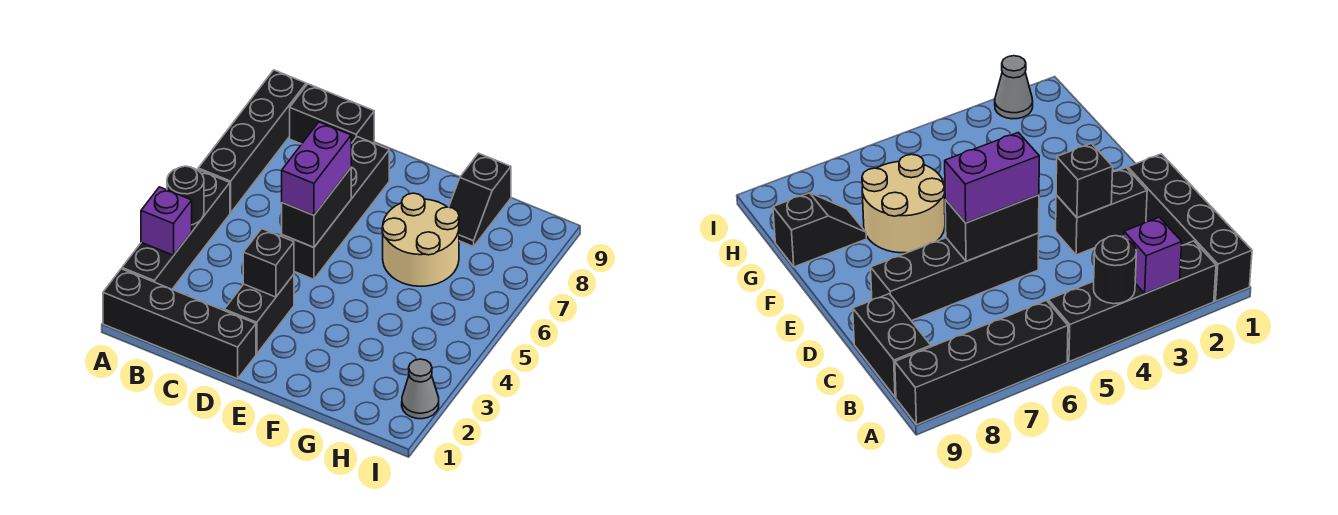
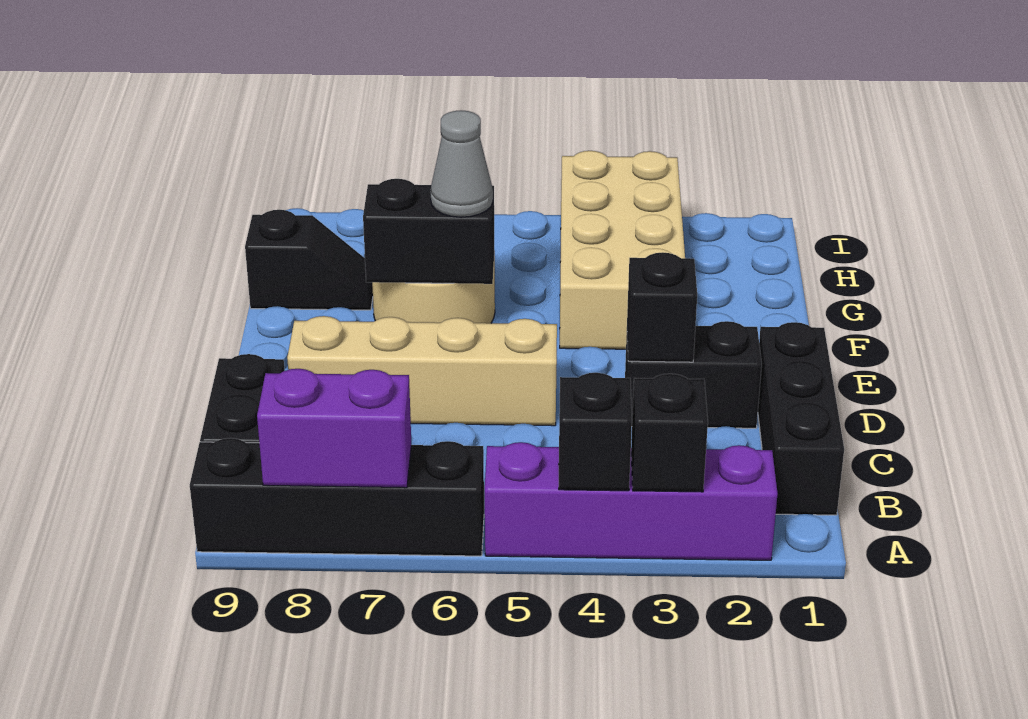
black brick A1:D1 level 1 -> black brick B1:D1 level 1
black brick A2:A5 level 1 -> purple brick A2:A5 level 1
purple brick A3 level 2 -> black brick A3 level 2
black round brick A4 level 2 -> black brick A4 level 2
black brick D5:D8 level 1 -> tan brick D5:D8 level 1
black brick D5:D6 level 2 -> black brick F6:F7 level 2
purple brick D5:D6 level 3 -> purple brick A7:A8 level 2
none -> tan brick F3:I4 level 1
grey cone I2 level 1 -> grey cone F6 level 3

